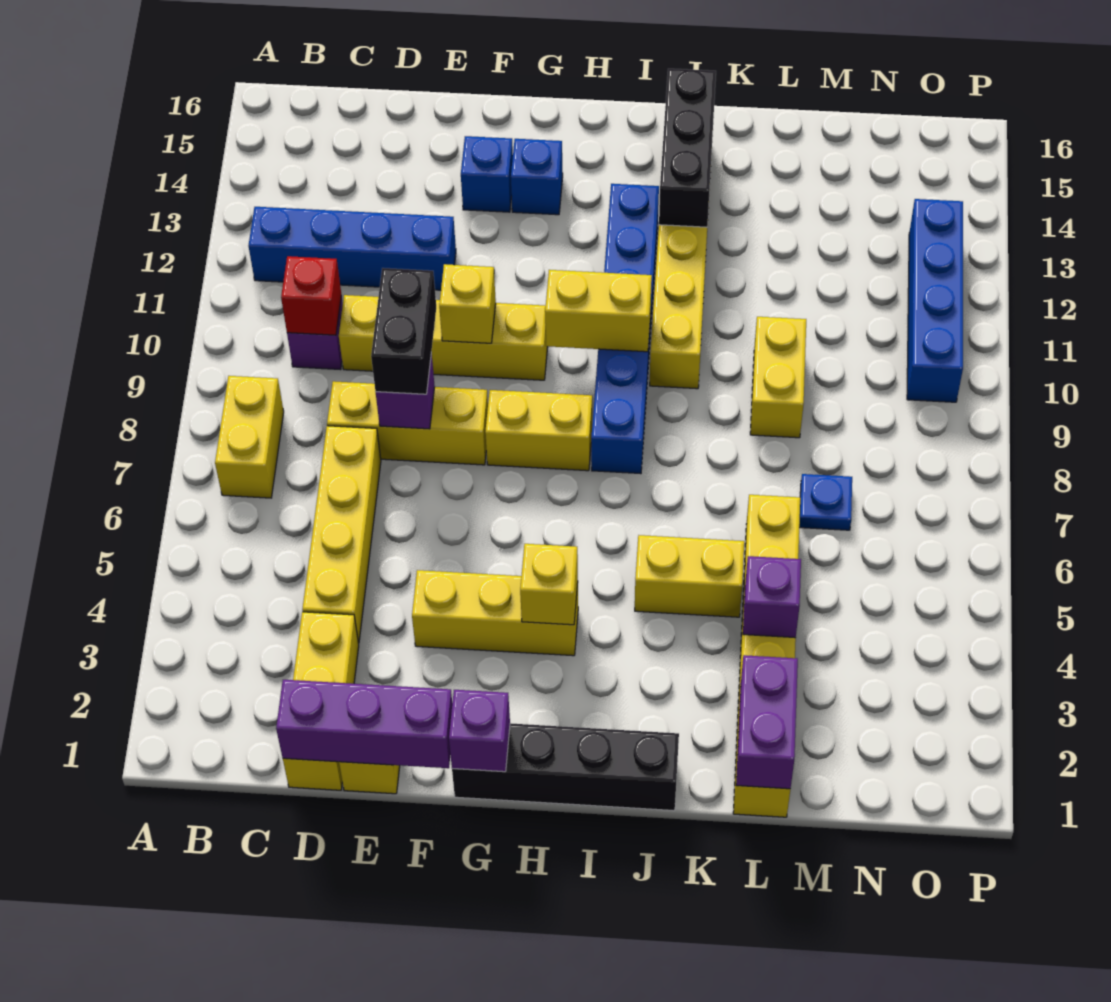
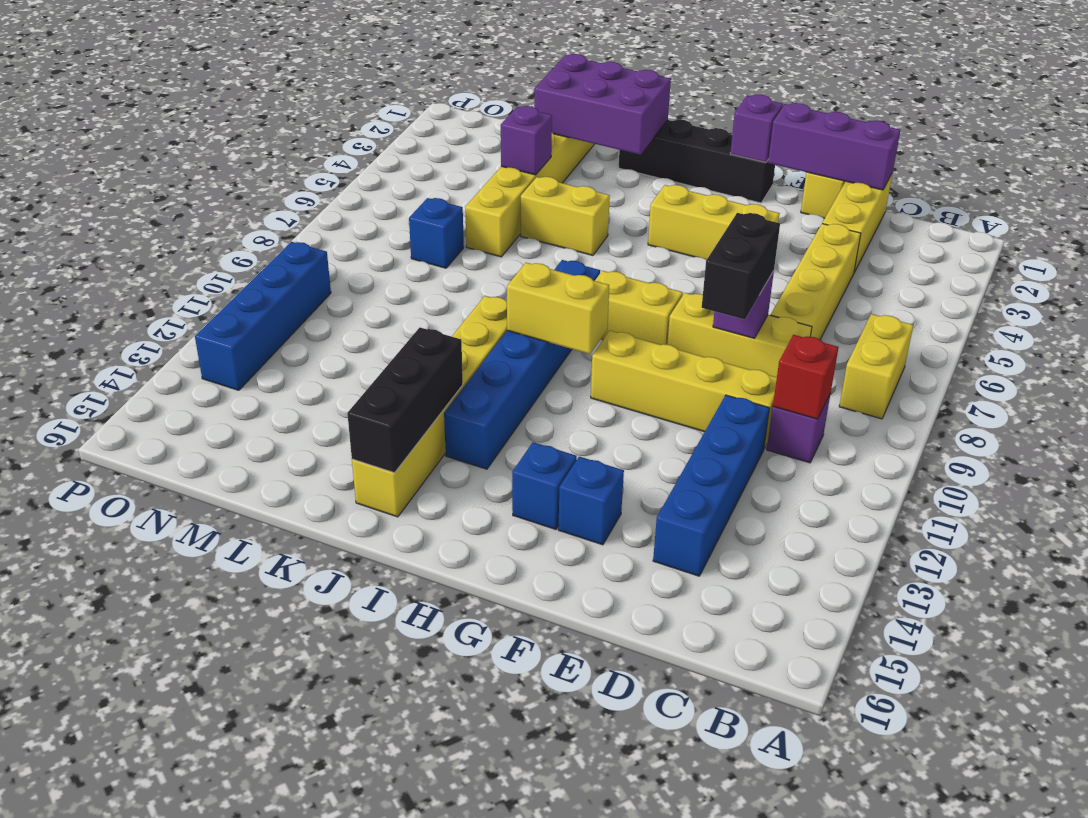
blue brick B12:E12 level 1 -> blue brick D11:D14 level 1
yellow brick F10 level 2 -> none
yellow brick H4 level 2 -> none
purple brick L1:L2 level 2 -> purple brick J1:L2 level 2
yellow brick L9:L10 level 1 -> none
blue plate M7 level 1 -> blue brick M7 level 1

